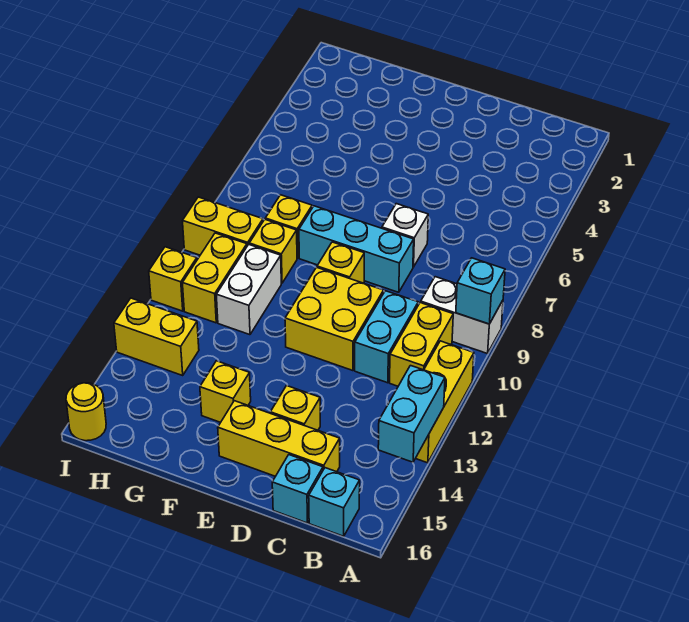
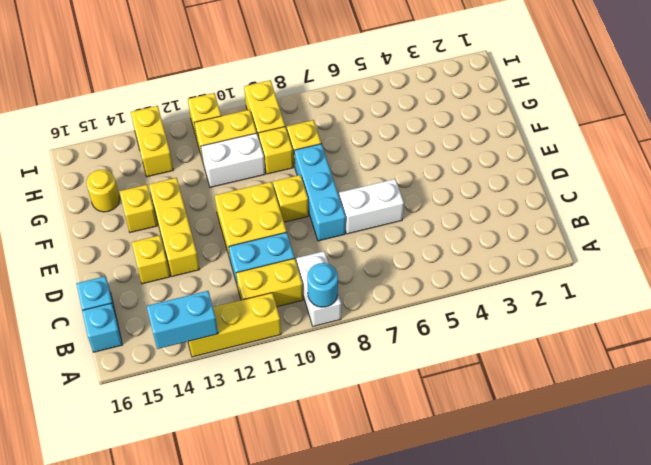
cyan brick A9 level 2 -> cyan round brick A9 level 2
yellow brick C15:E15 level 1 -> yellow brick D13:F13 level 1
white brick D7 level 1 -> white brick D6:D7 level 1
yellow round brick I16 level 1 -> yellow round brick G15 level 1

